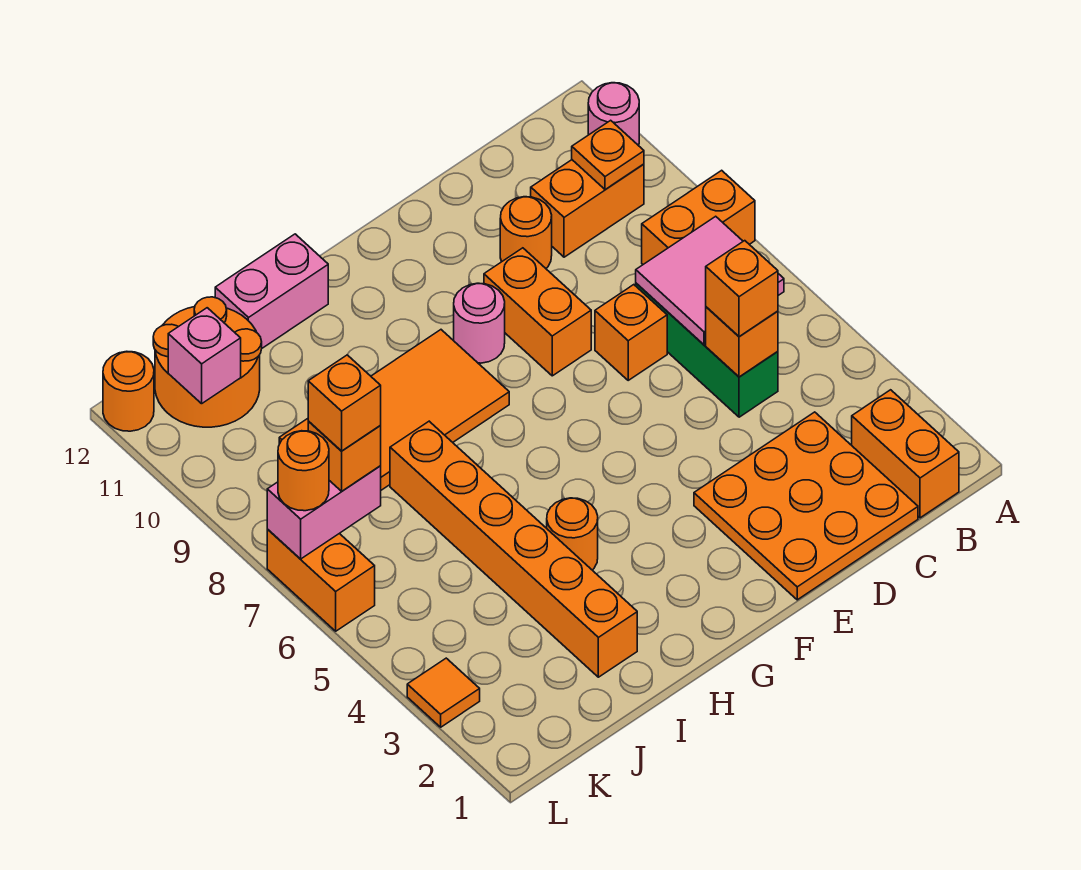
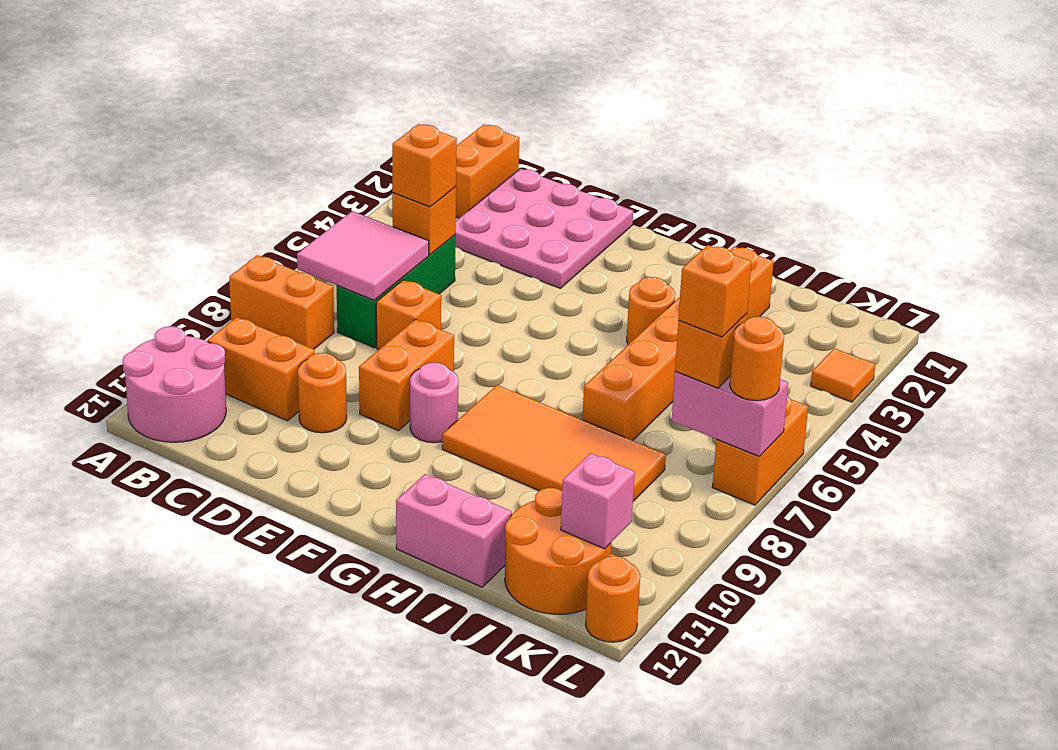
pink round brick A11 level 1 -> pink round brick A11:B12 level 1
orange plate B10 level 2 -> none
orange plate C1:E3 level 1 -> pink plate C1:E3 level 1

